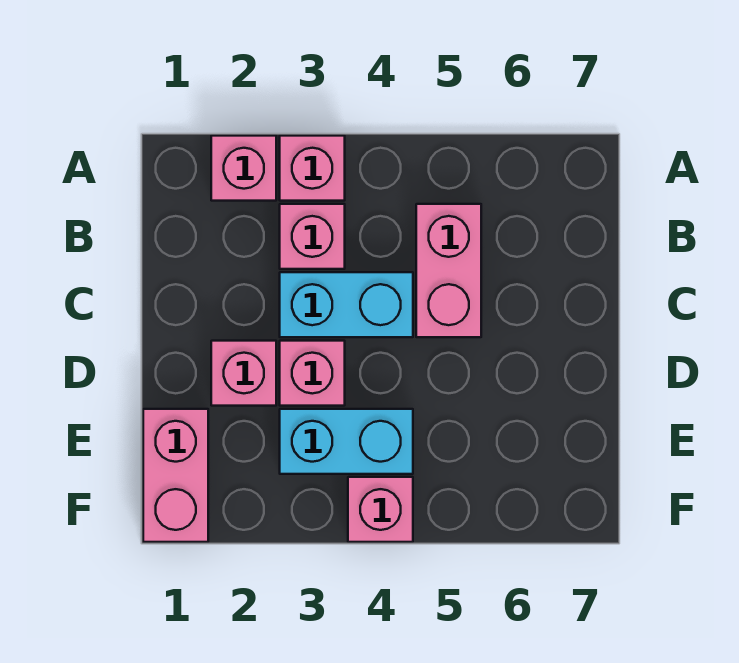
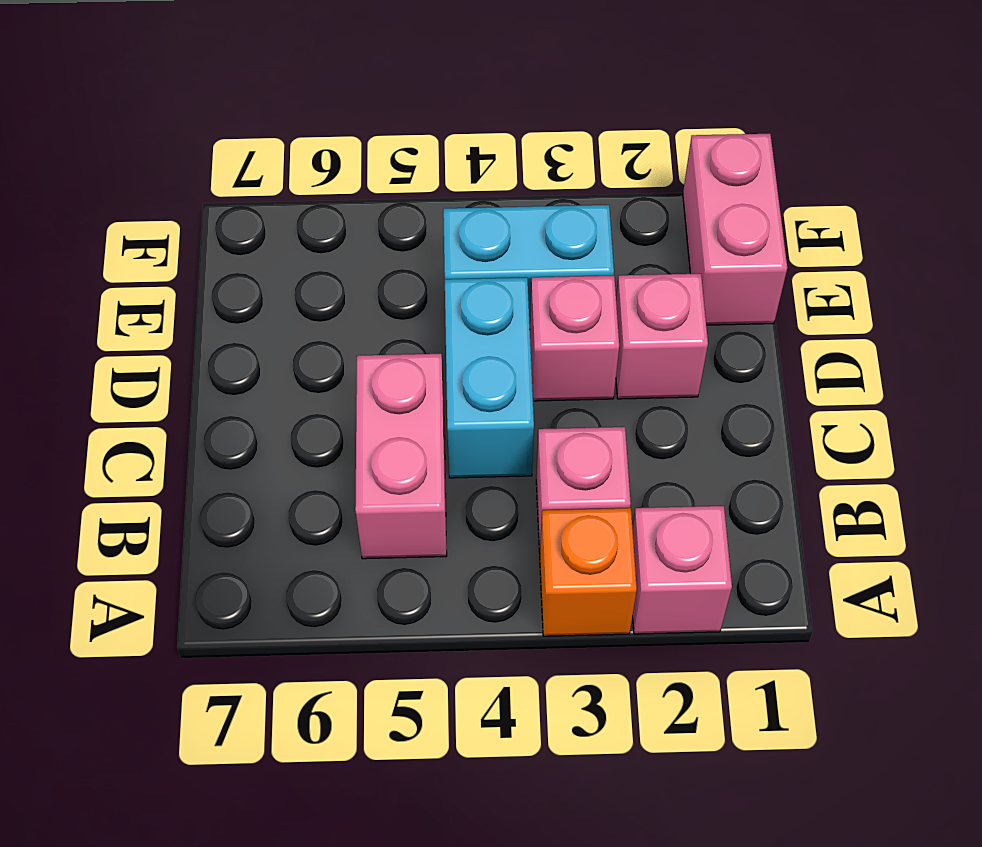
pink brick A3 level 1 -> orange brick A3 level 1
cyan brick C3:C4 level 1 -> cyan brick C4:D4 level 1
pink brick F4 level 1 -> none

